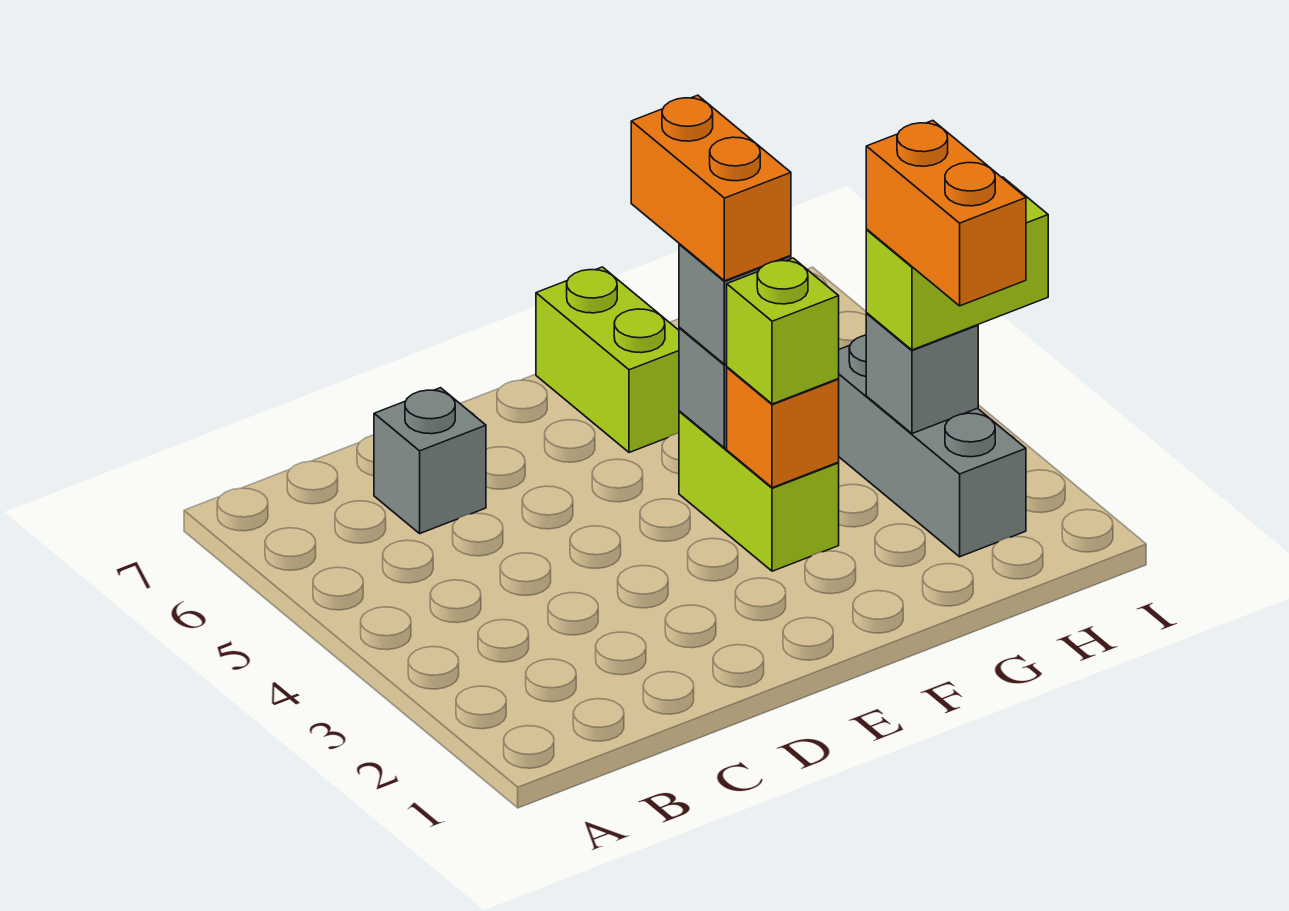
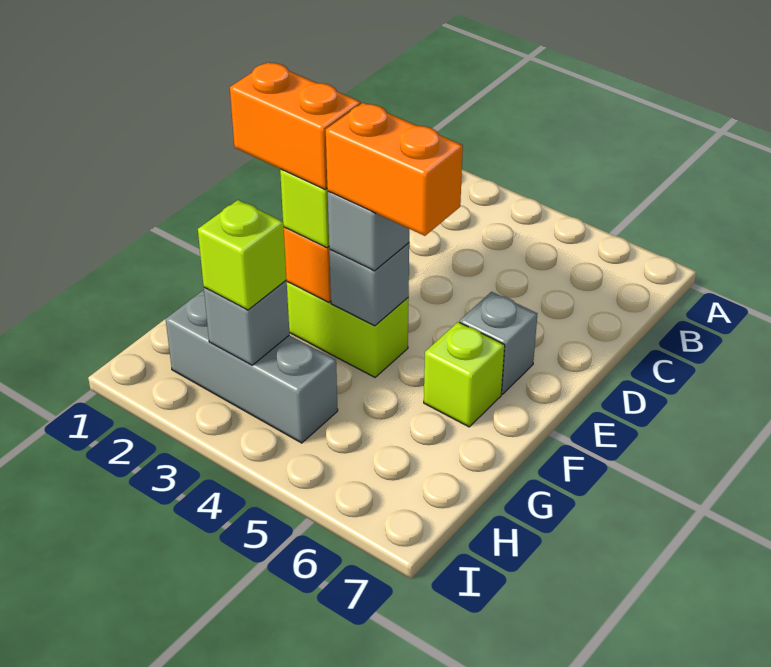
grey brick C6 level 1 -> grey brick E6 level 1
lime brick F6:F7 level 1 -> lime brick F6 level 1
orange brick H2:H3 level 4 -> orange brick F2:F3 level 4
lime brick H3:I3 level 3 -> lime brick H3 level 3

